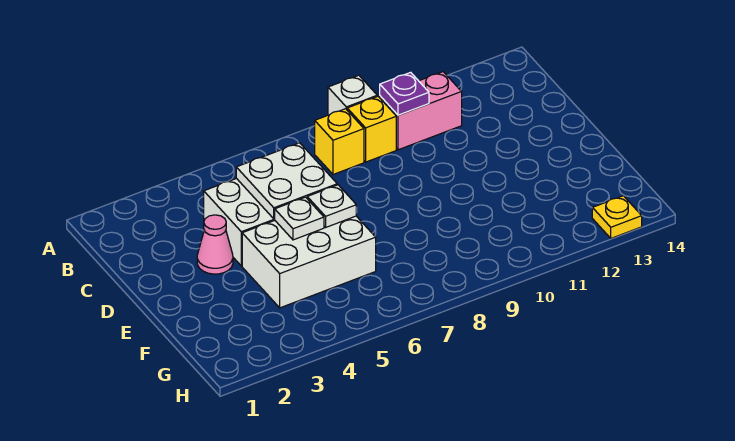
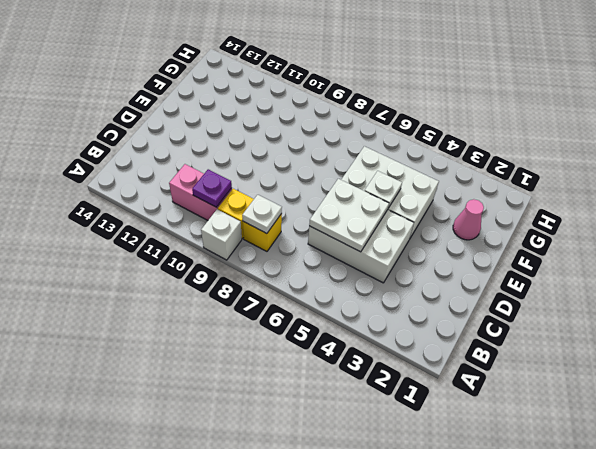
pink cone D3 level 1 -> pink cone F2 level 1
white plate E6 level 2 -> white plate B8 level 2
yellow plate H13 level 1 -> none

